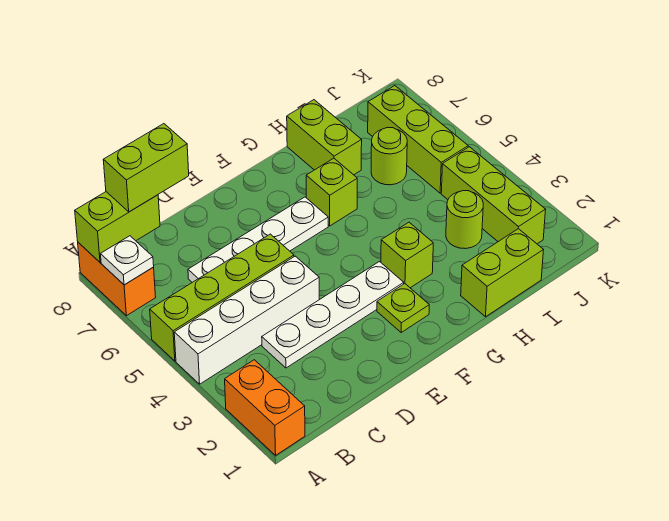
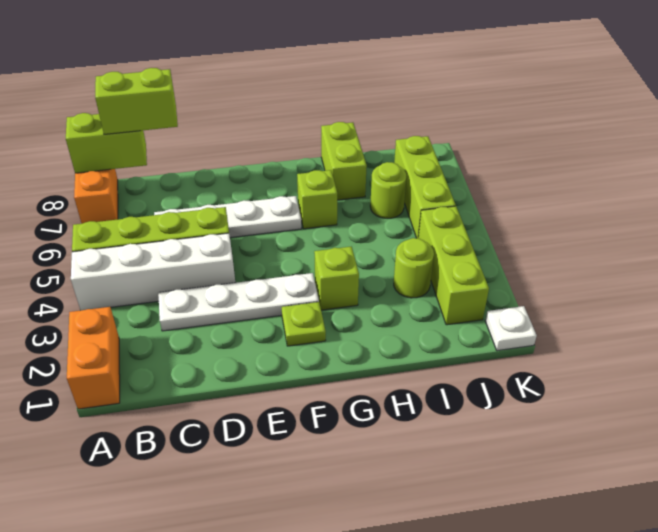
white plate A7 level 2 -> white plate K1 level 1
lime brick H1:I1 level 1 -> none

